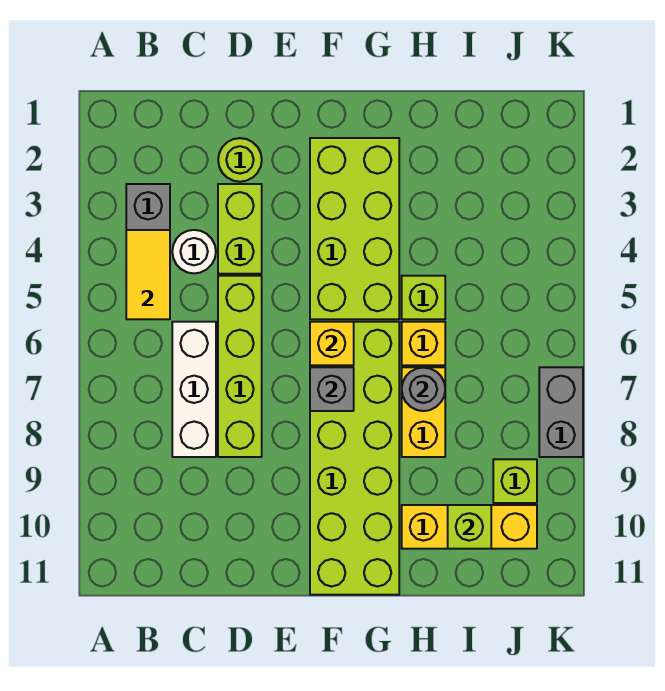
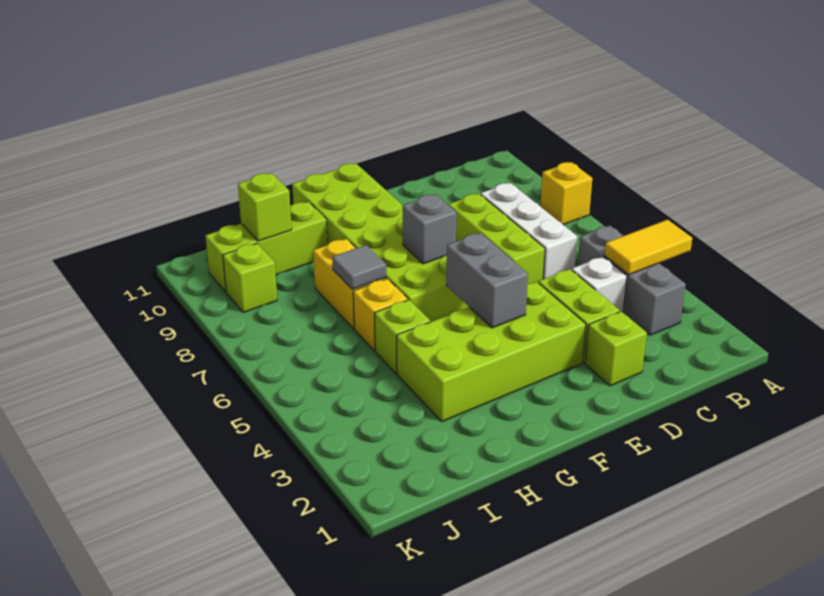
yellow tile B4:B5 level 2 -> yellow tile A4:B4 level 2
white round brick C4 level 1 -> white brick C4 level 1
lime round brick D2 level 1 -> lime brick D2 level 1
lime brick D5:D8 level 1 -> lime brick D6:D8 level 1
lime brick F2:G5 level 1 -> lime brick E3:H4 level 1
yellow brick F6 level 2 -> yellow brick A8 level 1
grey round brick H7 level 2 -> grey tile H7 level 2
yellow brick H10:J10 level 1 -> lime brick H10:J10 level 1
grey brick K7:K8 level 1 -> grey brick F4:F5 level 2

